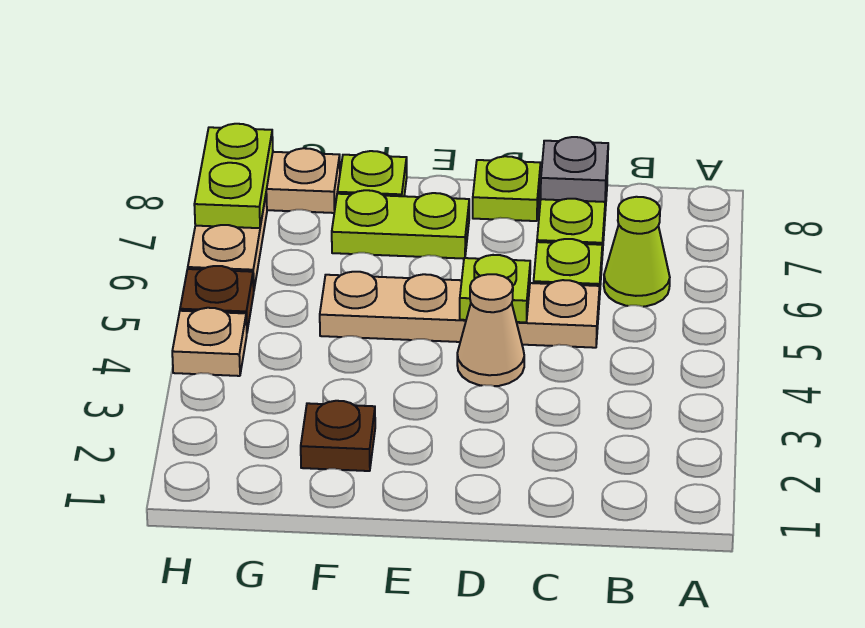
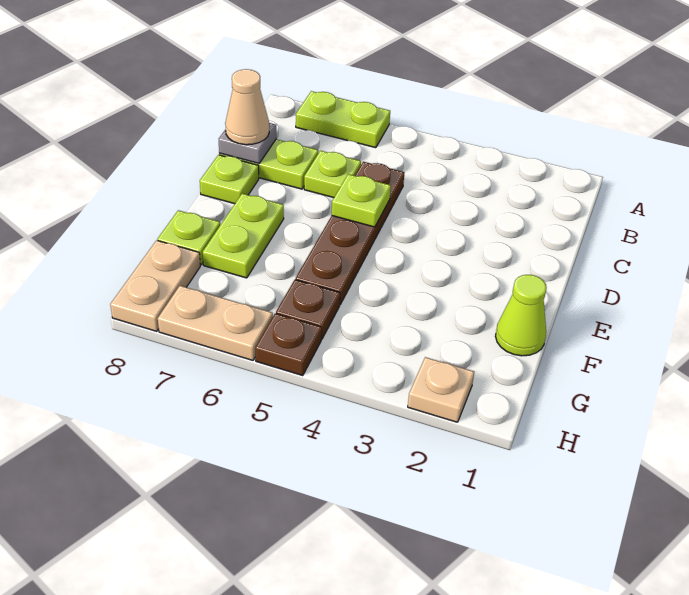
lime cone B6 level 1 -> lime cone F1 level 1
tan plate C5:F5 level 1 -> brown plate C5:F5 level 1
tan cone D4 level 1 -> tan cone C8 level 3
brown plate F2 level 1 -> brown plate G5 level 1
tan plate H4 level 1 -> tan plate H2 level 1
lime plate H7:H8 level 2 -> lime plate A6:A7 level 1

